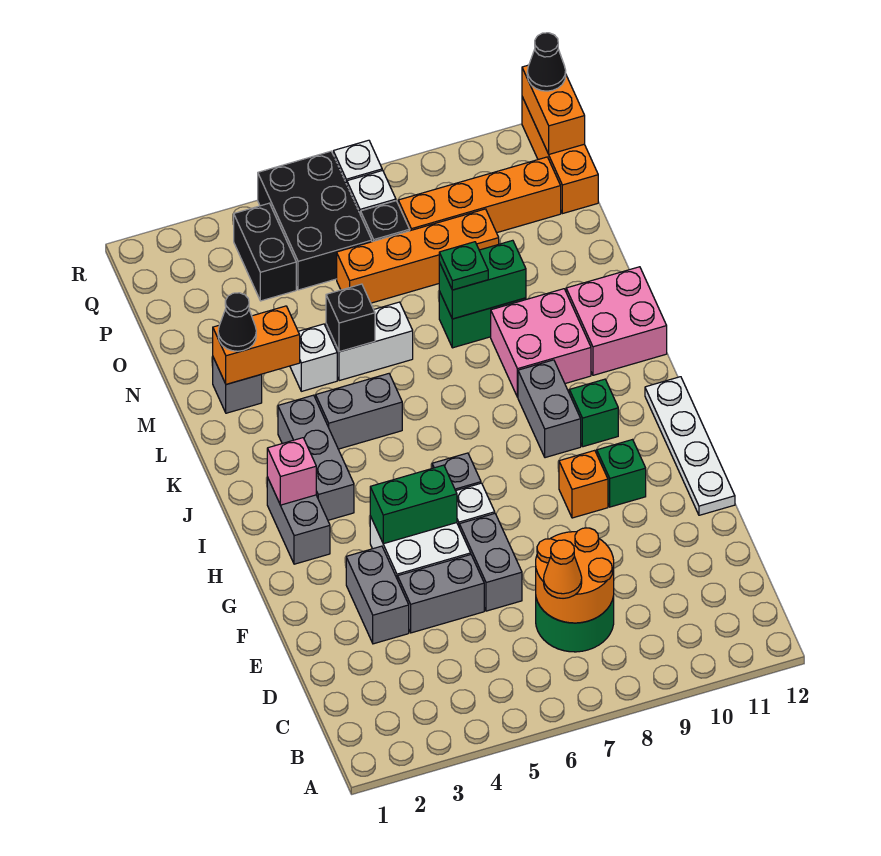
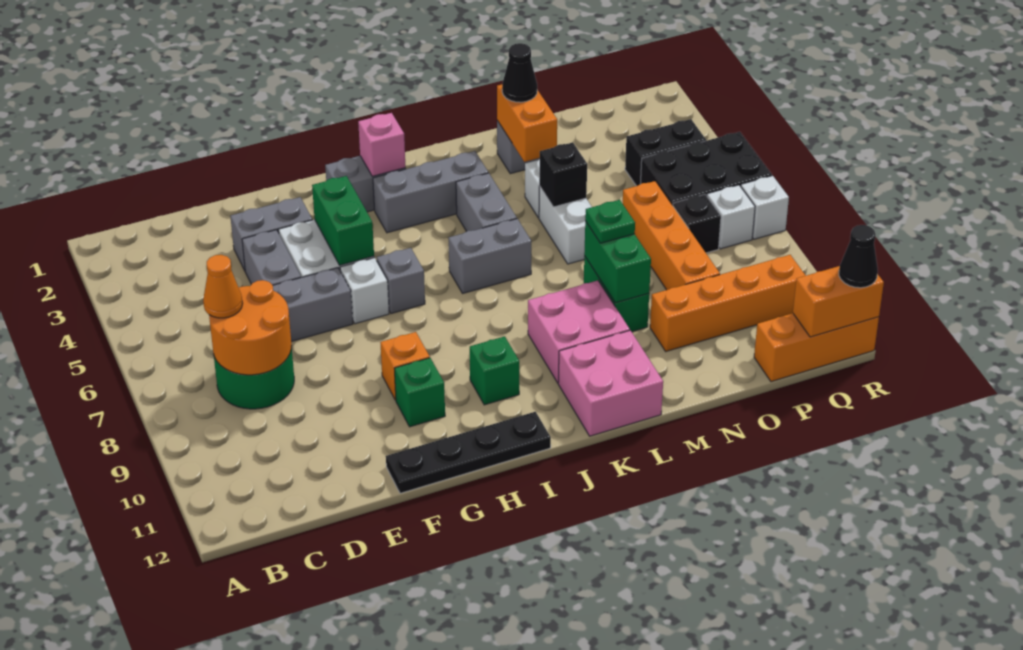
white plate F12:I12 level 1 -> black plate F12:I12 level 1
grey brick I9:J9 level 1 -> grey brick J6:K6 level 1
orange brick P8:P11 level 1 -> orange brick N10:Q10 level 1

